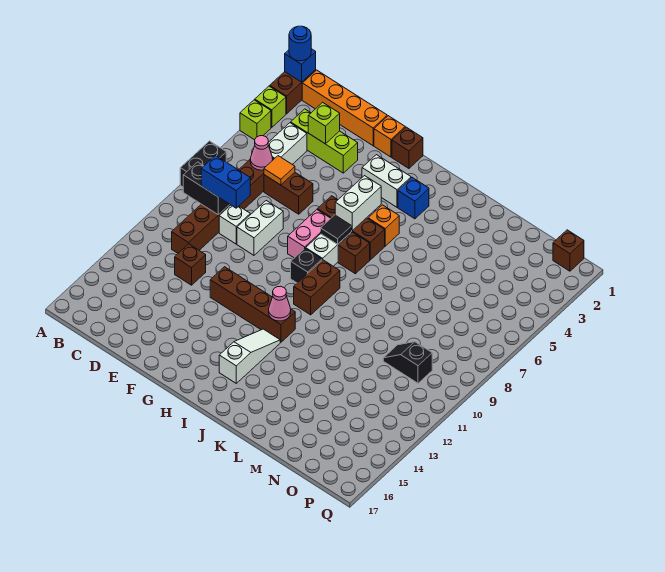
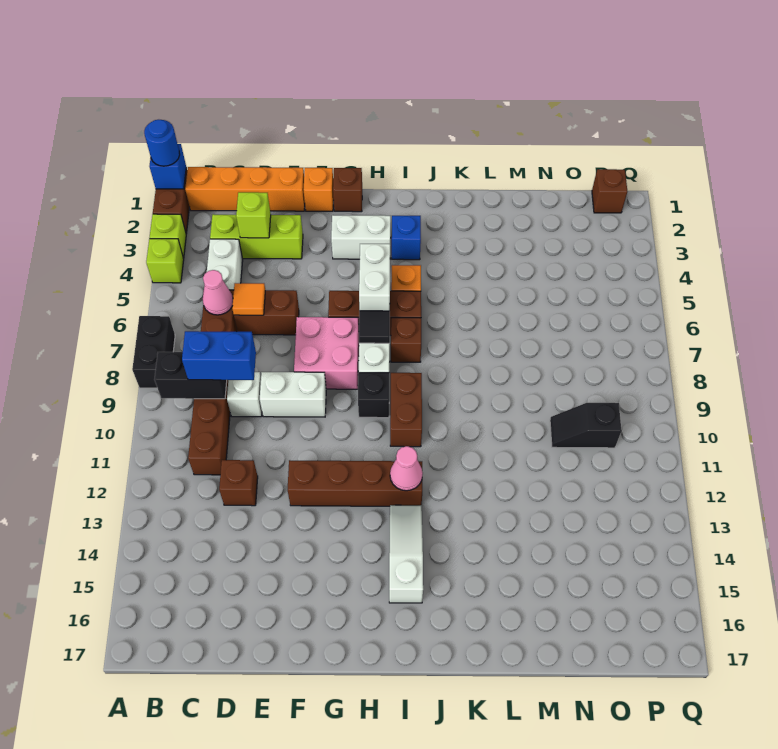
white brick E8:E9 level 1 -> white brick E9:F9 level 1
pink brick G7:G8 level 1 -> pink brick F7:G8 level 1

